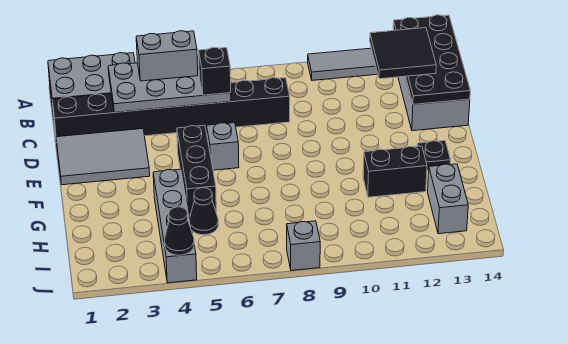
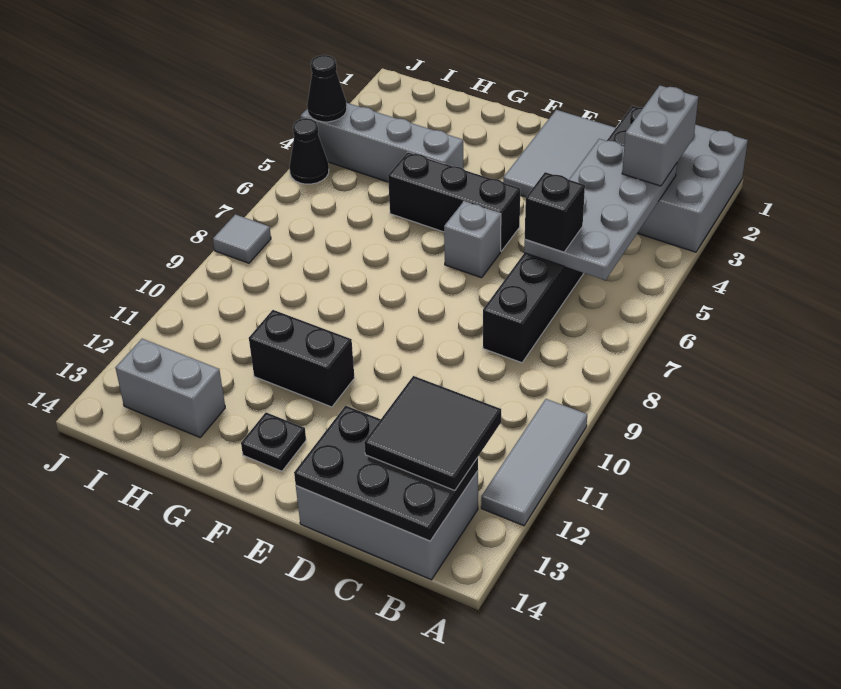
black plate A13:D14 level 2 -> black plate B13:D14 level 2
grey brick B4:B5 level 3 -> grey brick B2:B3 level 3
black brick G11:G12 level 1 -> black brick F11:G11 level 1
black cone H5 level 1 -> black cone J5 level 1
grey brick J8 level 1 -> grey tile J8 level 1

